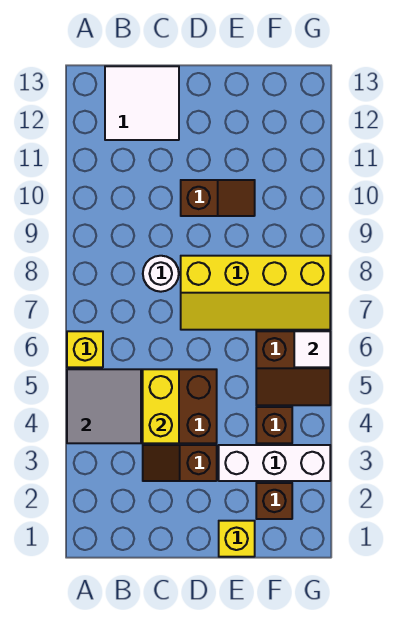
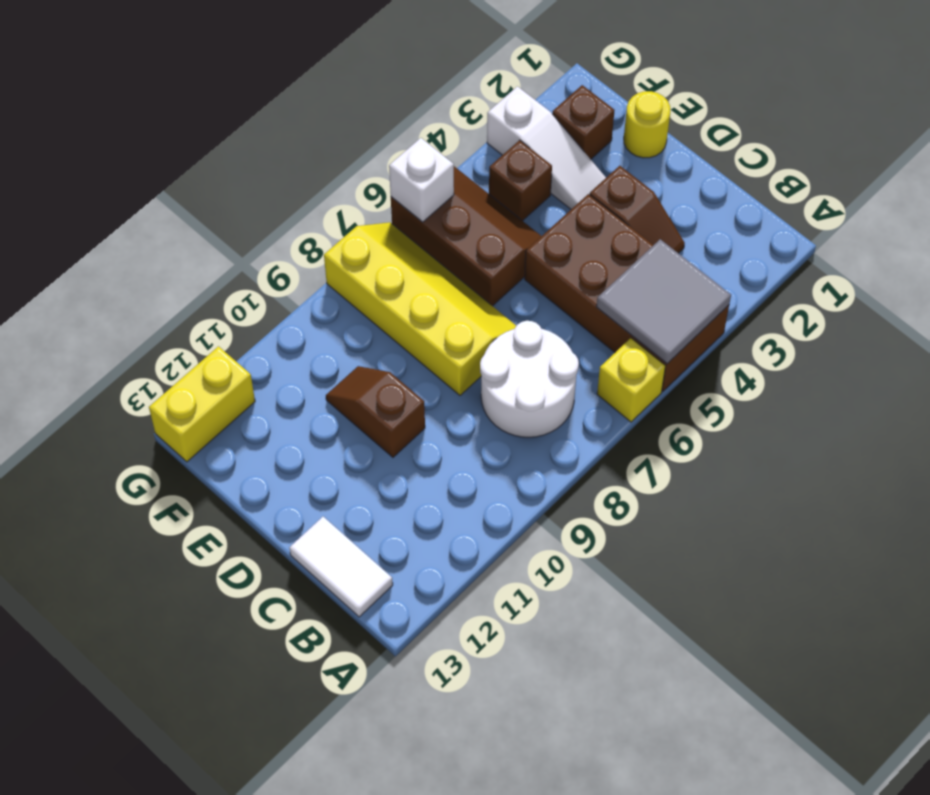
white tile B12:C13 level 1 -> white tile B13:C13 level 1
yellow brick C4:C5 level 2 -> yellow brick G12:G13 level 1
white round brick C8 level 1 -> white round brick B7:C8 level 1
yellow brick E1 level 1 -> yellow round brick E1 level 1
white brick E3:G3 level 1 -> white slope E3:G3 level 1 top G
brown slope F5:G6 level 1 top 6 -> brown slope E5:G6 level 1 top 6
white tile G6 level 2 -> white brick G6 level 2

